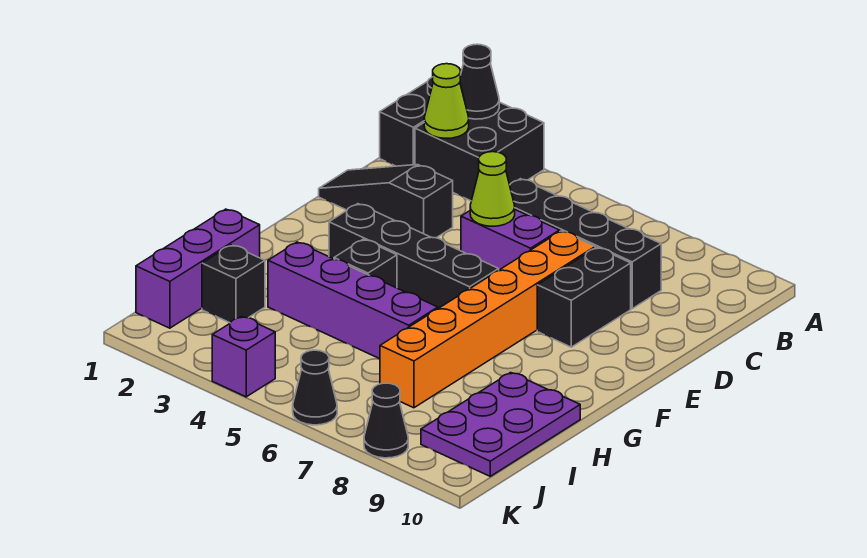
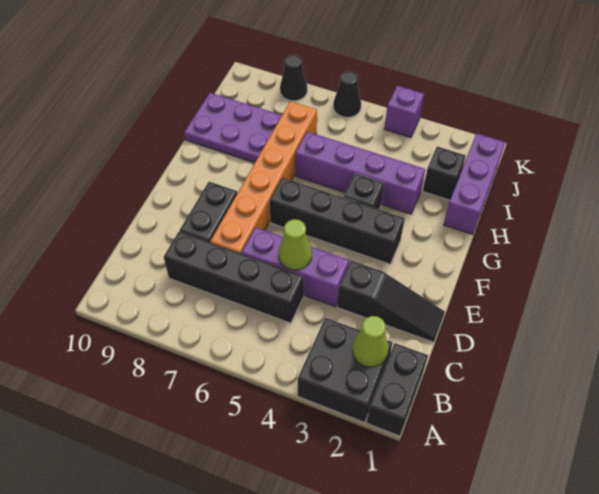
black cone A2 level 2 -> none
purple brick D5:D6 level 1 -> purple brick D4:D6 level 1
purple plate H9:J10 level 1 -> purple plate H8:I10 level 1

